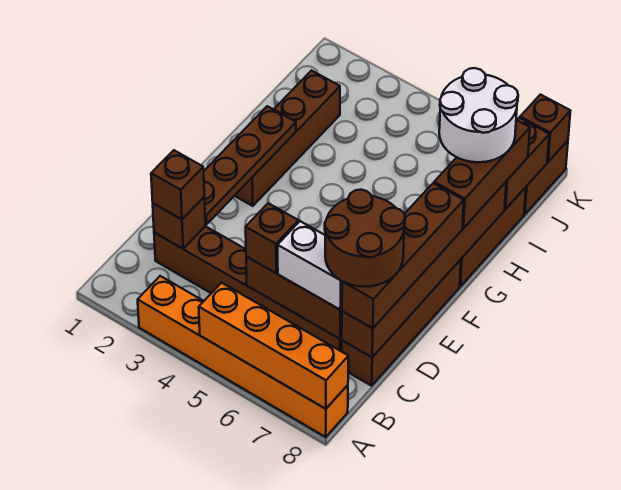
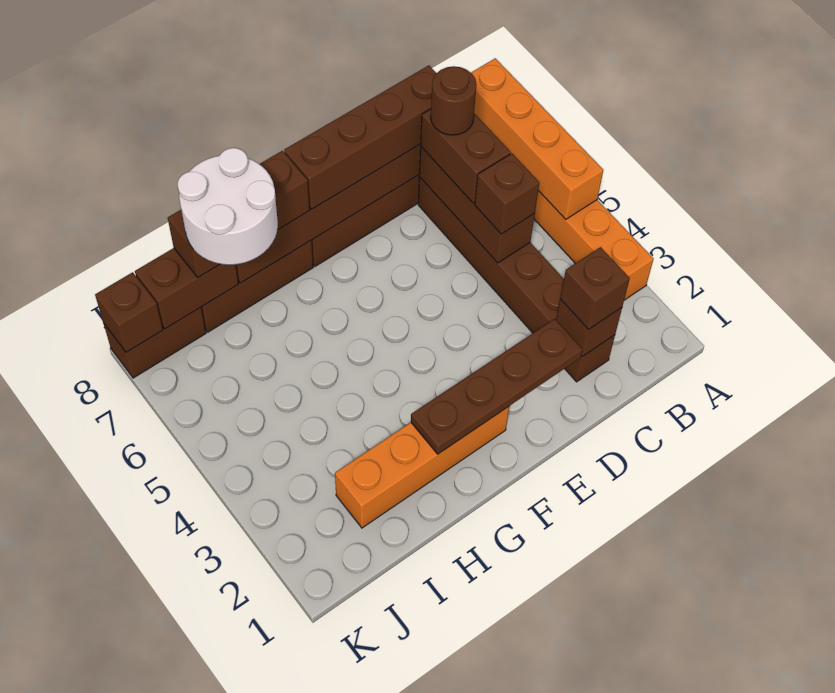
white brick C6:C7 level 3 -> brown brick C6:C7 level 3
brown round brick C7:D8 level 4 -> brown round brick C7 level 4
brown brick F2:I2 level 1 -> orange brick F2:I2 level 1

